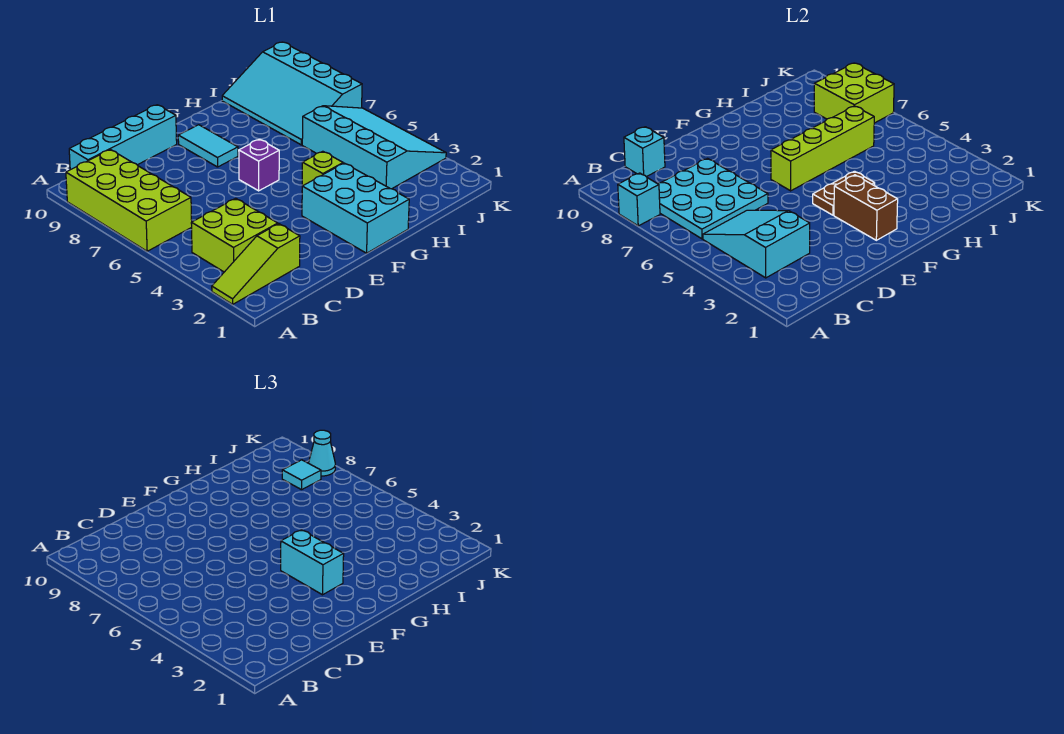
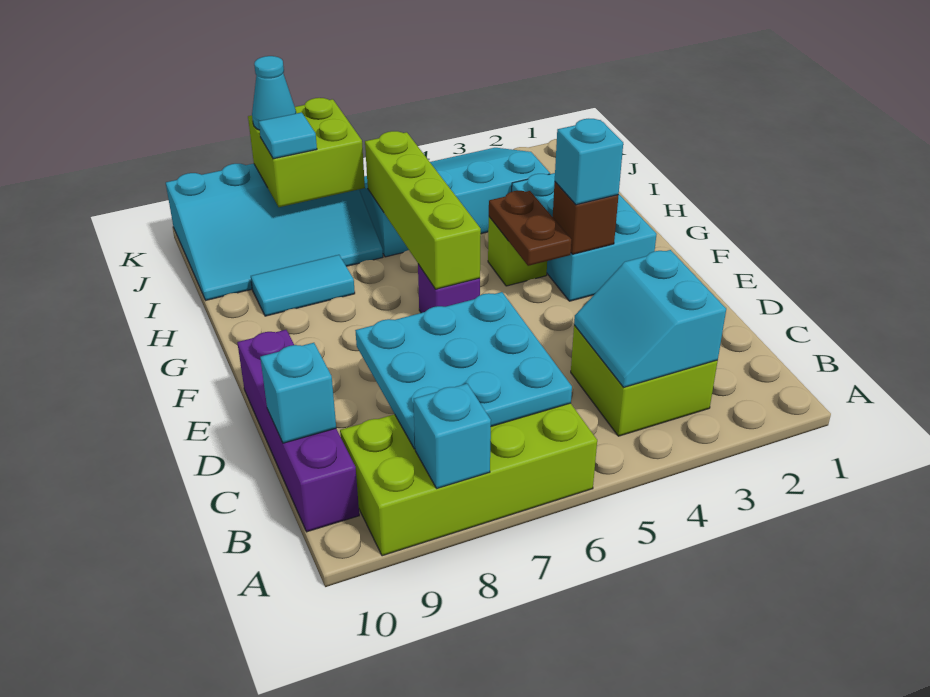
lime slope A2:C2 level 1 top C -> none
cyan slope B3:C5 level 2 top 3 -> cyan slope B3:C4 level 2 top 3
cyan brick B10:E10 level 1 -> purple brick B10:E10 level 1
cyan brick F1:G3 level 1 -> cyan brick F2:H3 level 1
brown brick F2:F3 level 2 -> brown brick F3 level 2
cyan brick F3:F4 level 3 -> cyan brick F3 level 3
cyan tile F8:F9 level 1 -> cyan tile H8:H9 level 1

